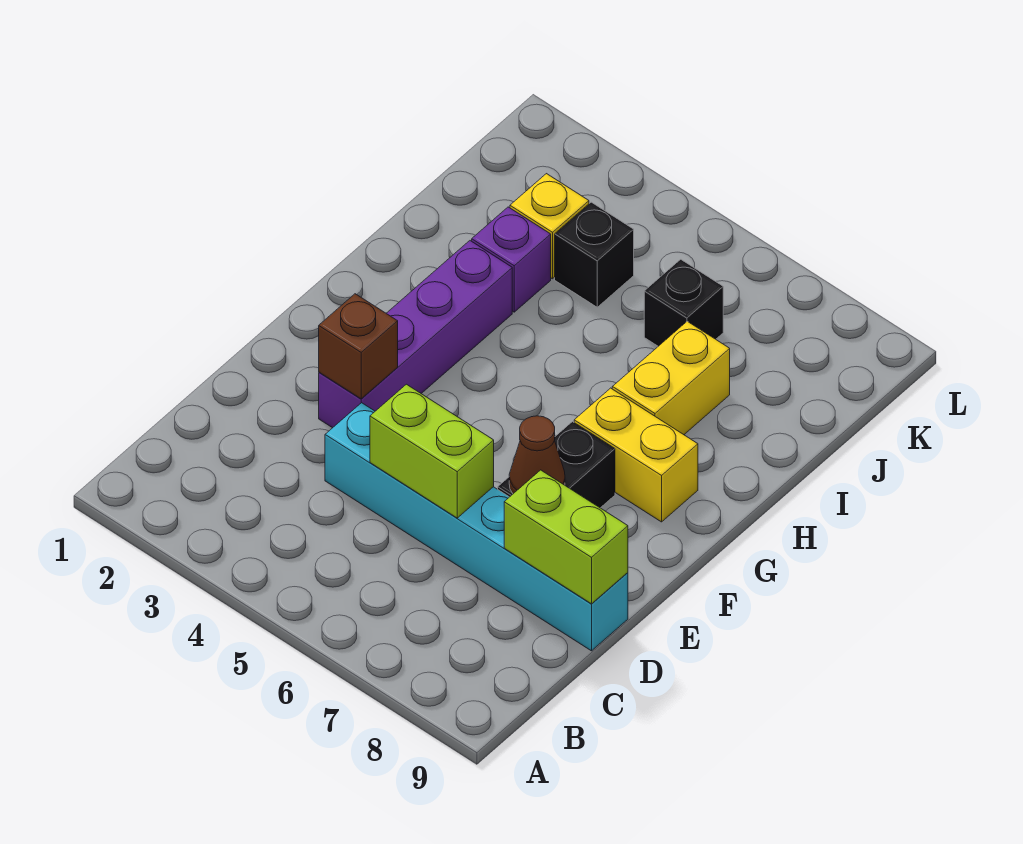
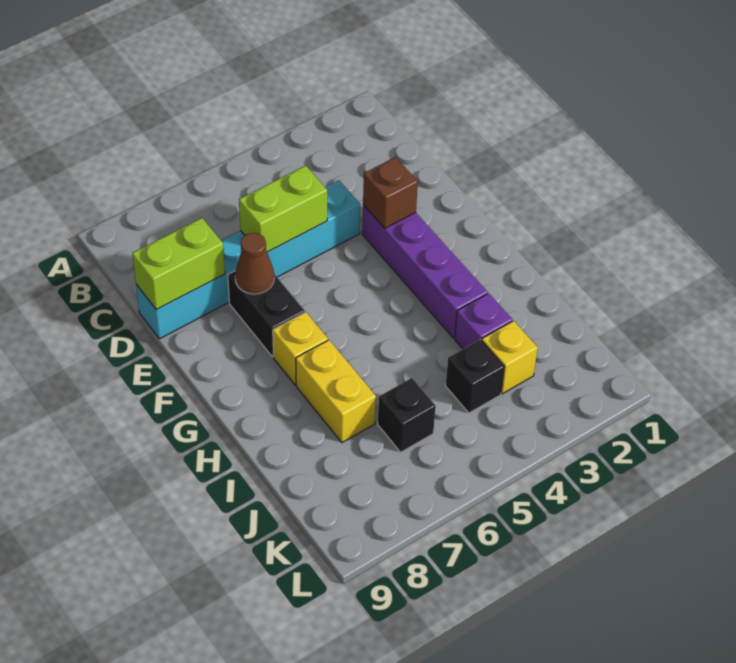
yellow brick G7:G8 level 1 -> yellow brick G7 level 1

